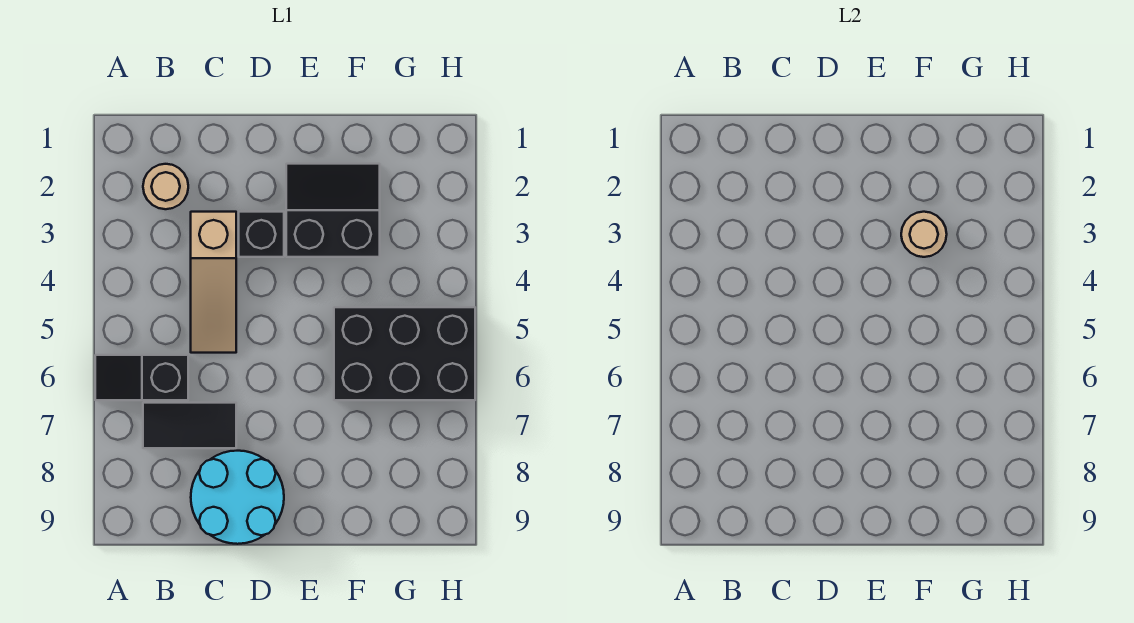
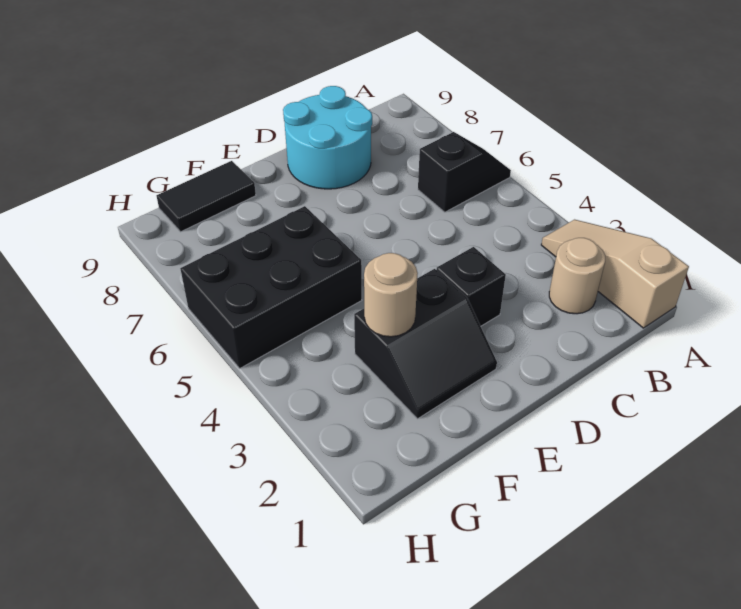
black tile B7:C7 level 1 -> black tile F9:G9 level 1
tan slope C3:C5 level 1 top 3 -> tan slope A1:A3 level 1 top 1

